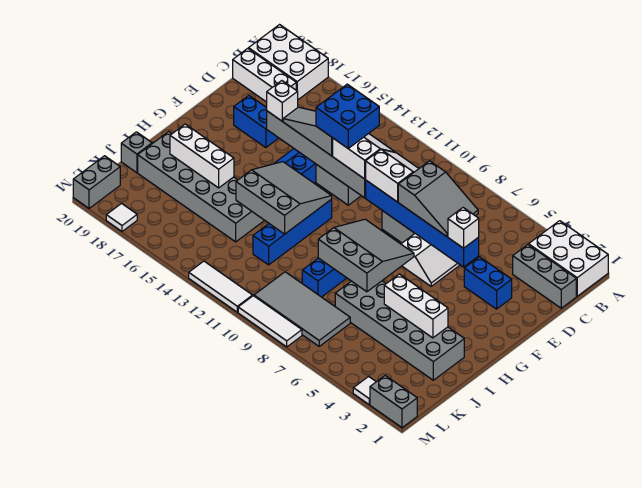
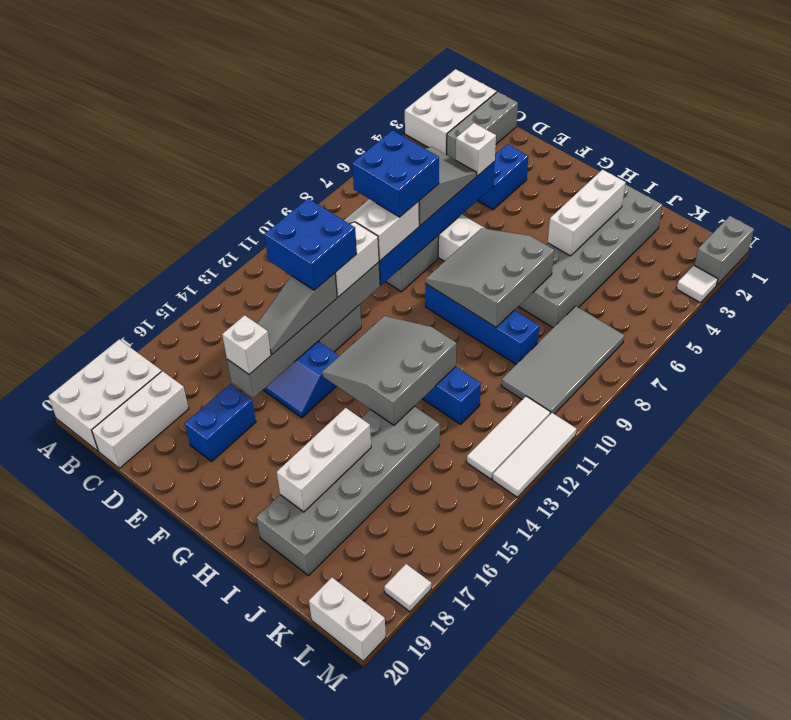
none -> blue brick D8:E9 level 4
grey brick J20 level 1 -> none
grey brick L20:M20 level 1 -> white brick L20:M20 level 1
white tile M8:M10 level 1 -> white tile L11:L13 level 1

